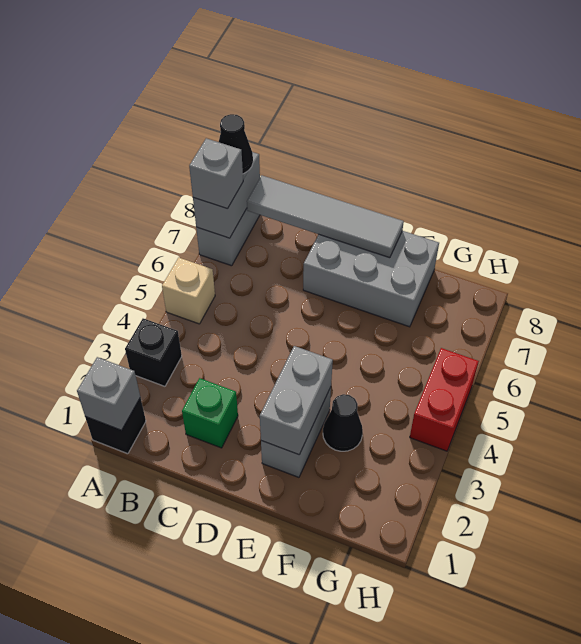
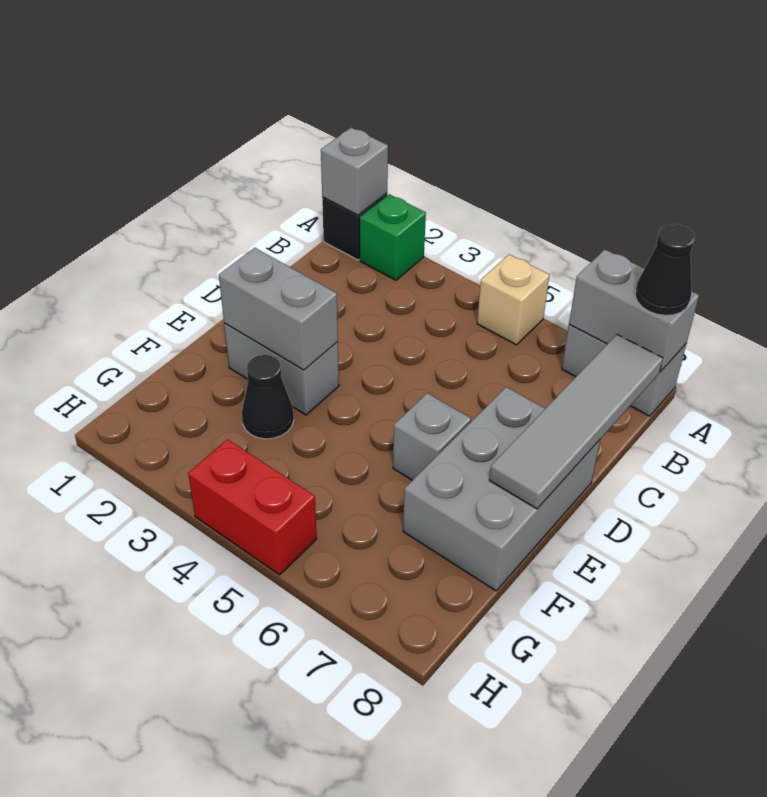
black brick A3 level 1 -> none
grey brick A7 level 3 -> grey brick E6 level 1
green brick C2 level 1 -> green brick A2 level 1

